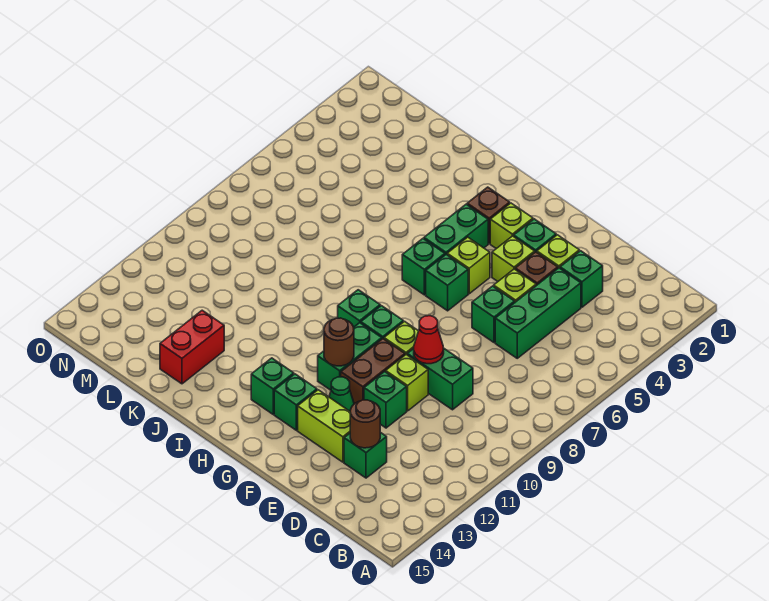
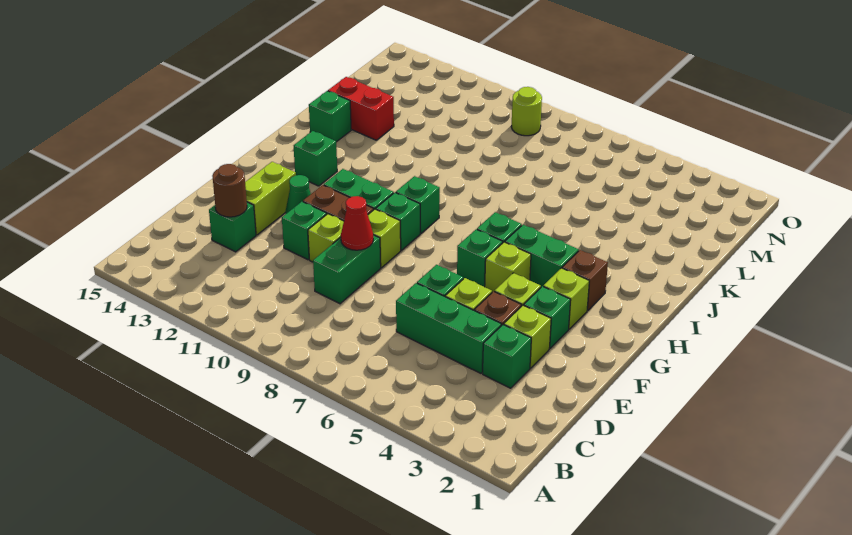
brown round brick G11 level 2 -> none
green brick G13 level 1 -> green brick J14 level 1
none -> lime round brick N9 level 1

